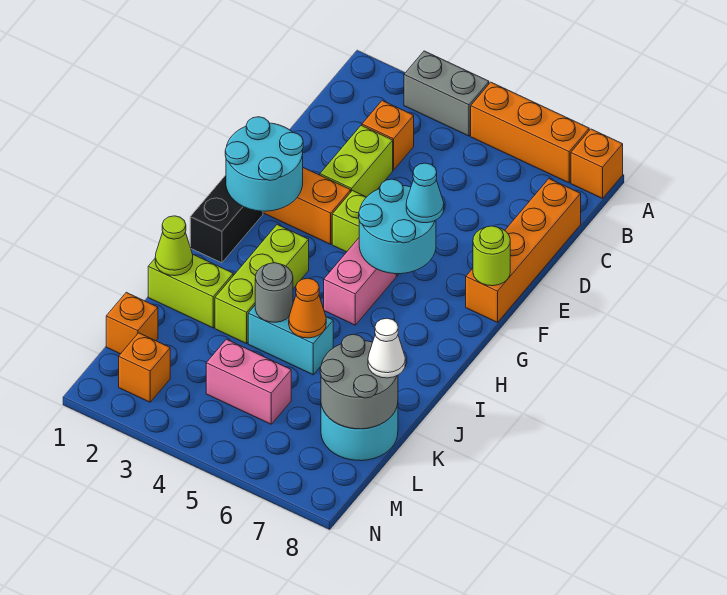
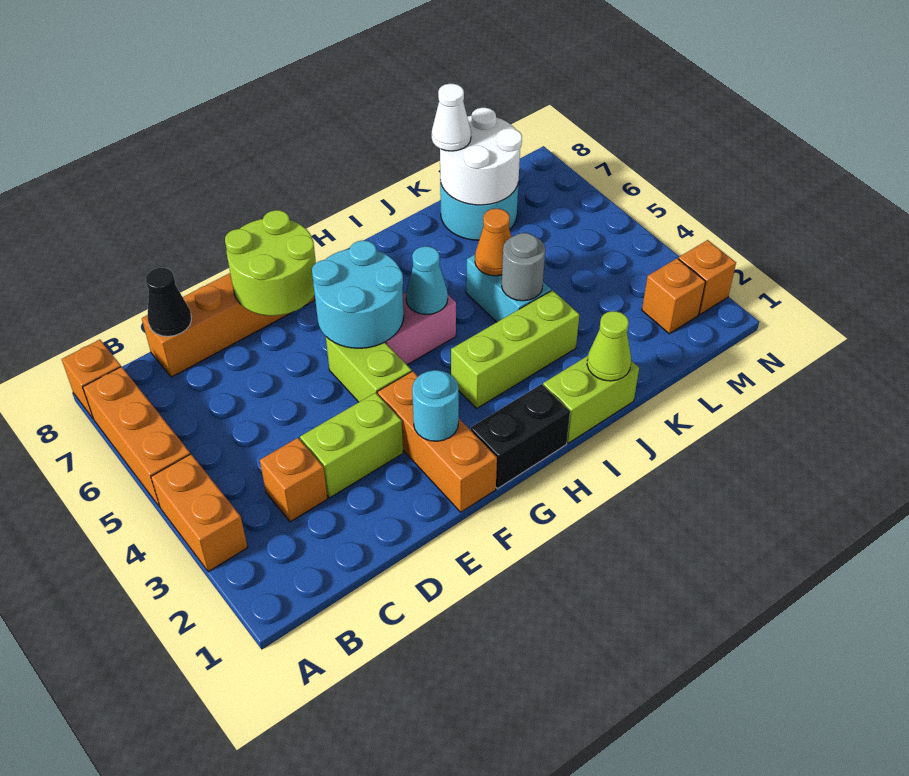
grey brick A3:A4 level 1 -> orange brick A3:A4 level 1
none -> black cone C8 level 2
cyan round brick F1:G2 level 2 -> cyan round brick F2 level 2
cyan cone F6 level 3 -> cyan cone H5 level 2
lime round brick F8 level 2 -> lime round brick E7:F8 level 2
lime brick J1:J2 level 1 -> lime brick I1:J1 level 1
grey round brick K7:L8 level 2 -> white round brick K7:L8 level 2
orange brick L1 level 1 -> orange brick N2 level 1
pink brick L4:L5 level 1 -> none

